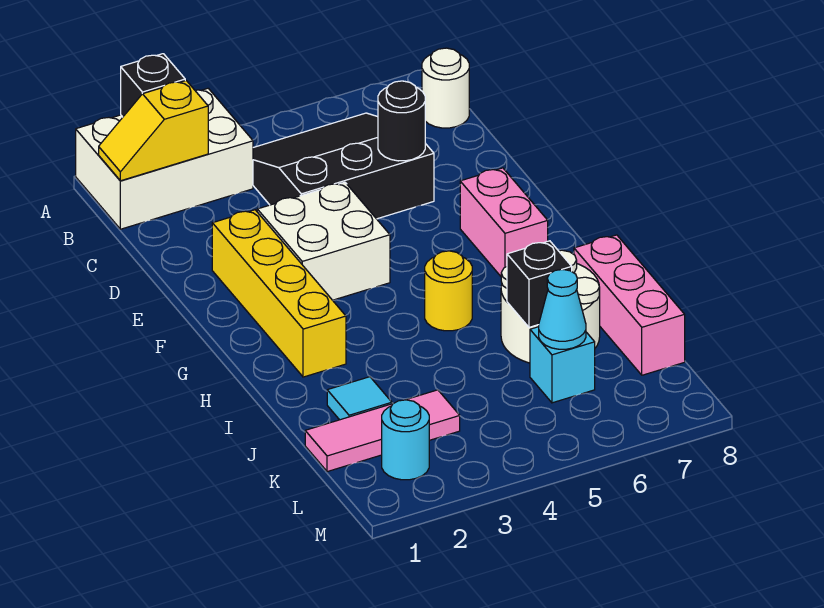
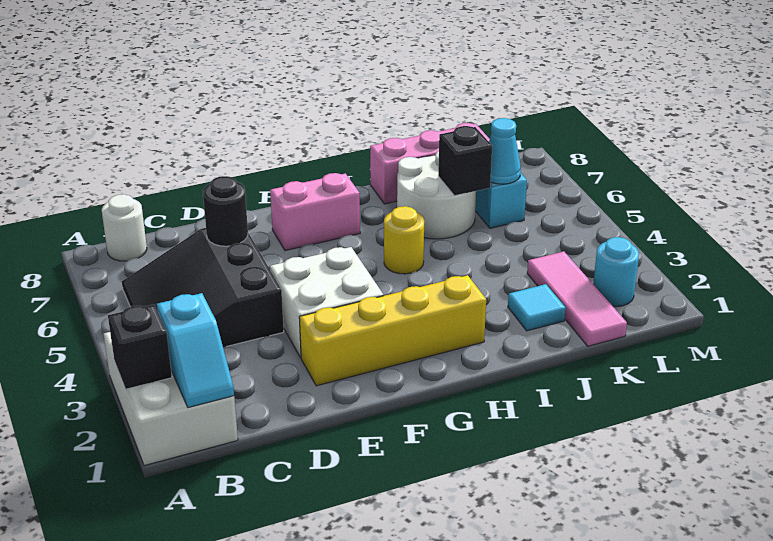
yellow slope B1:B2 level 2 top 2 -> cyan slope B1:B2 level 2 top 2

